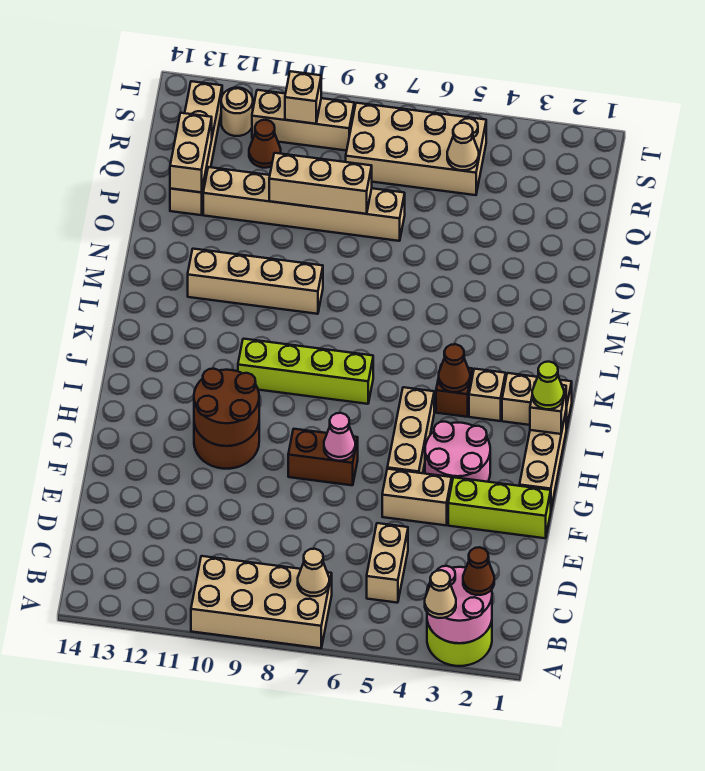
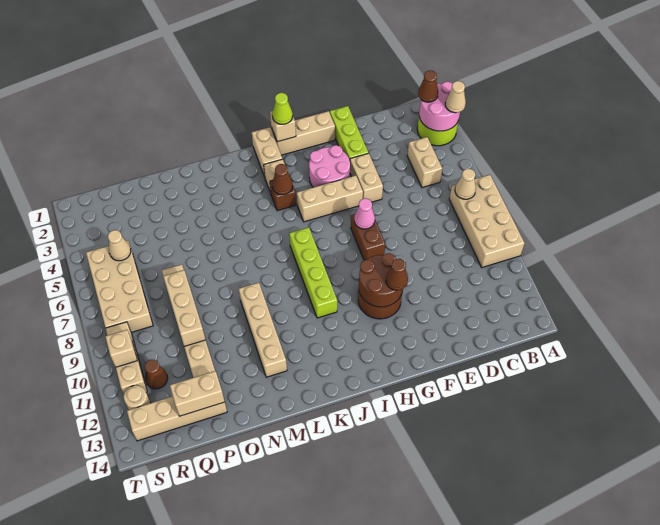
tan brick C5:D5 level 1 -> tan brick C4:C5 level 1
none -> brown cone G11 level 3

